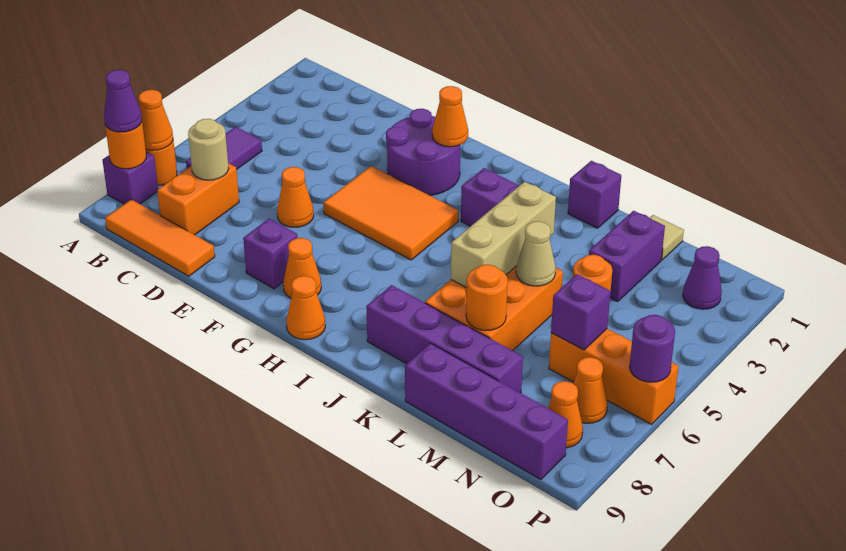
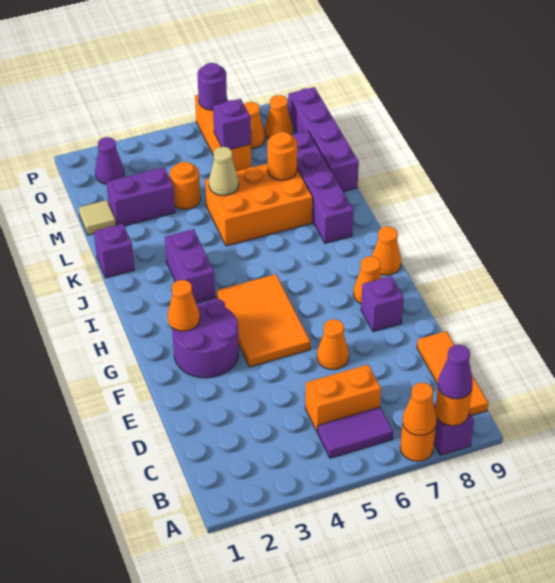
orange brick C7:C8 level 1 -> orange brick C5:C6 level 1
tan round brick C7 level 2 -> none
tan brick K4:K6 level 2 -> none

